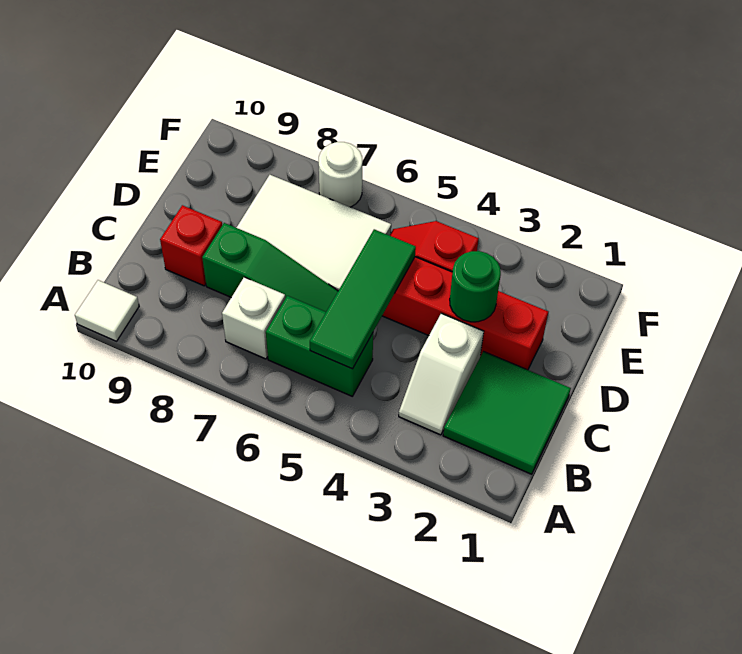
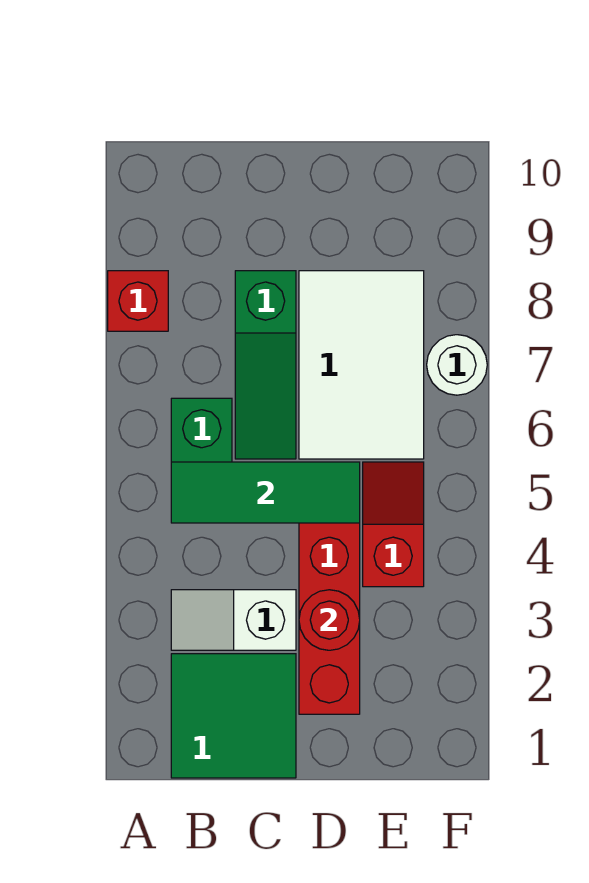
white tile A10 level 1 -> none
white brick B7 level 1 -> none
red brick C9 level 1 -> red brick A8 level 1
green round brick D3 level 2 -> red round brick D3 level 2

